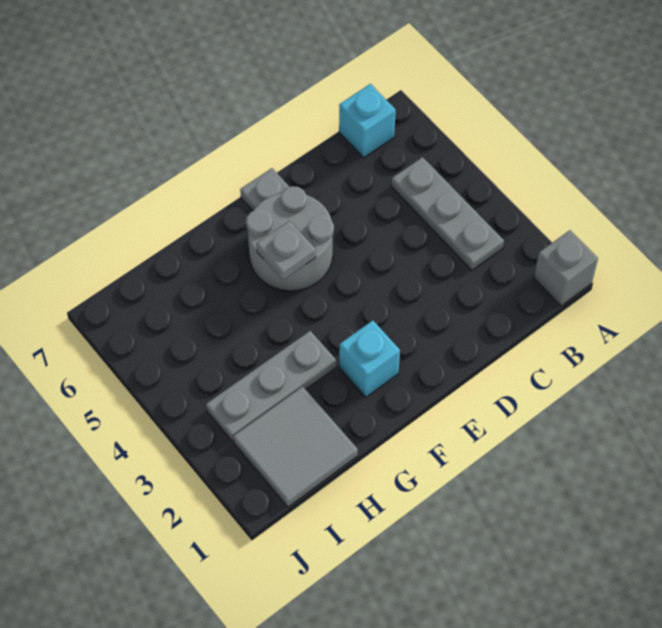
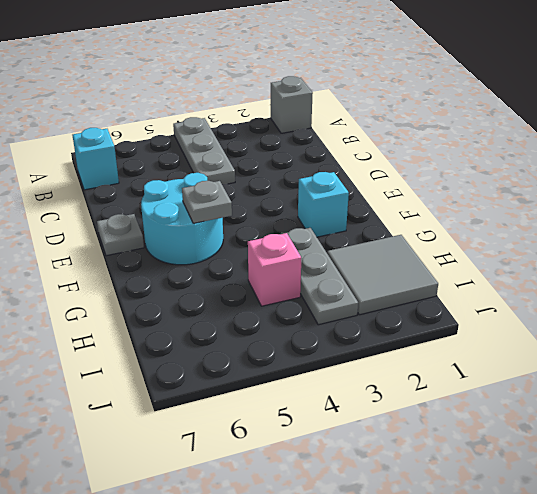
grey plate B3:B5 level 1 -> grey plate A4:C4 level 1
grey round brick E5:F6 level 1 -> cyan round brick E5:F6 level 1
none -> pink brick H4 level 1

